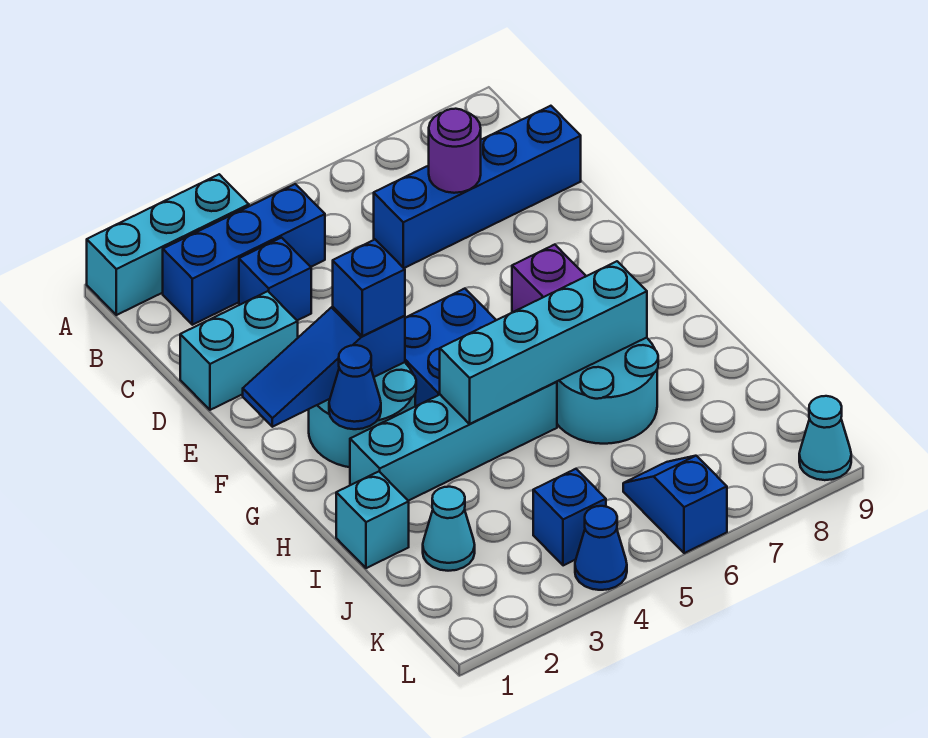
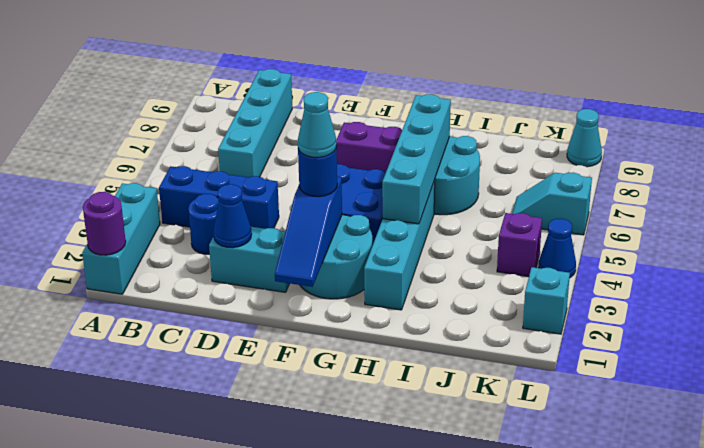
blue brick B2:B4 level 1 -> blue brick B4:D4 level 1
blue brick C3 level 1 -> blue round brick C3 level 1
blue brick C6:C9 level 1 -> cyan brick C6:C9 level 1
purple round brick C7 level 2 -> purple round brick A1 level 2
cyan brick D1:D2 level 1 -> cyan brick D2:E2 level 1
blue brick F3 level 3 -> blue round brick F3 level 3
blue cone G2 level 2 -> blue cone D2 level 2
cyan brick I1 level 1 -> cyan brick L2 level 1
cyan cone J2 level 1 -> cyan cone F3 level 4
blue brick K4 level 1 -> purple brick K4 level 1
blue slope K6:L6 level 1 top L -> cyan slope K6:L6 level 1 top L

